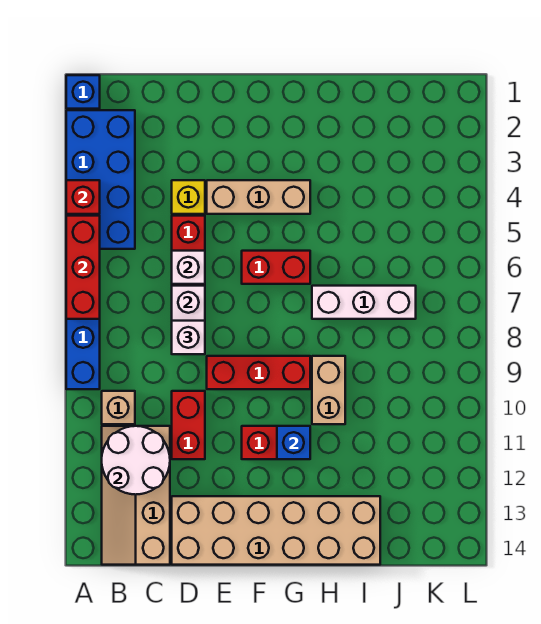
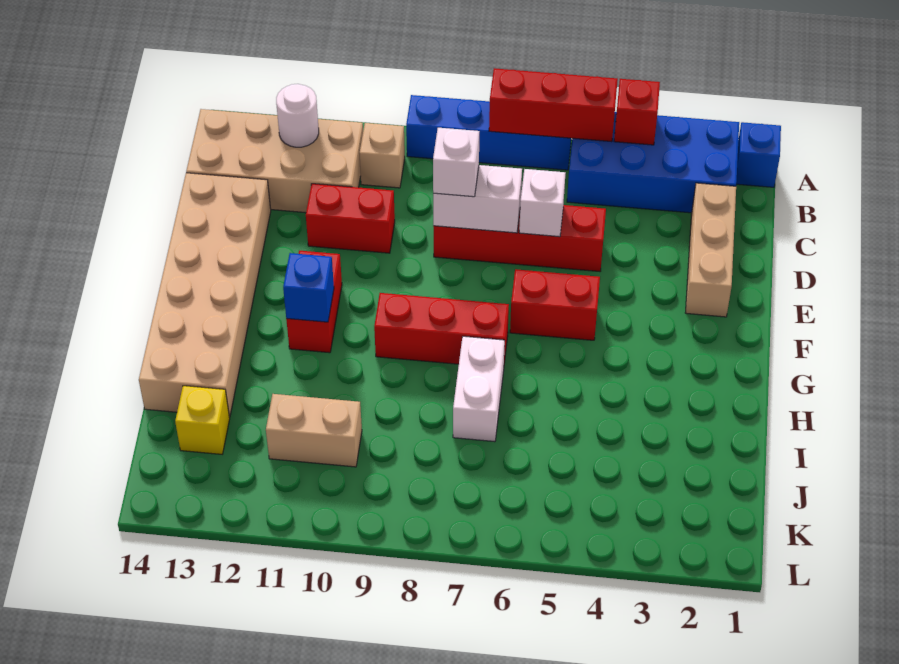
tan slope B11:C14 level 1 top C -> tan brick B11:C14 level 1
white round brick B11:C12 level 2 -> white round brick B12 level 2
yellow brick D4 level 1 -> yellow brick J13 level 1
tan brick E4:G4 level 1 -> tan brick C2:E2 level 1
red brick E9:G9 level 1 -> red brick G7:G9 level 1
red brick F6:G6 level 1 -> red brick F5:F6 level 1
white brick H7:J7 level 1 -> white brick H7:I7 level 1
tan brick H9:H10 level 1 -> tan brick J10:J11 level 1

